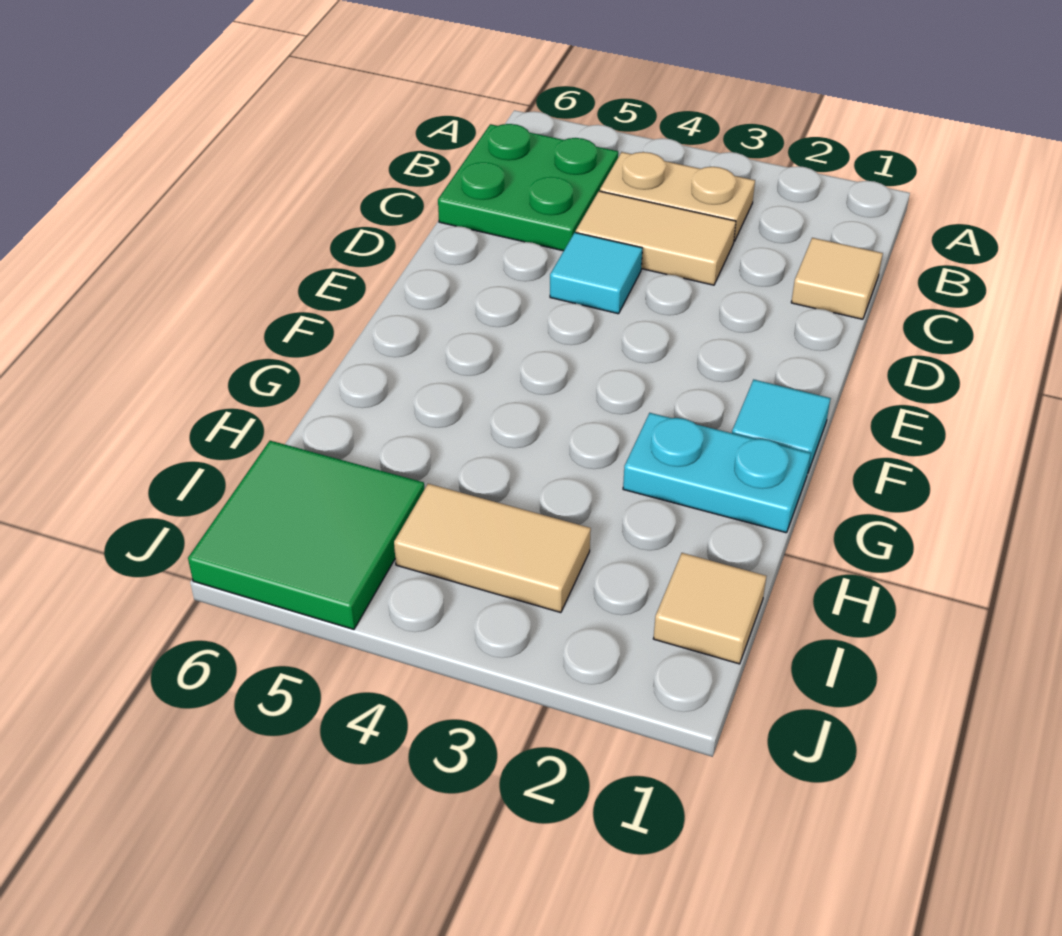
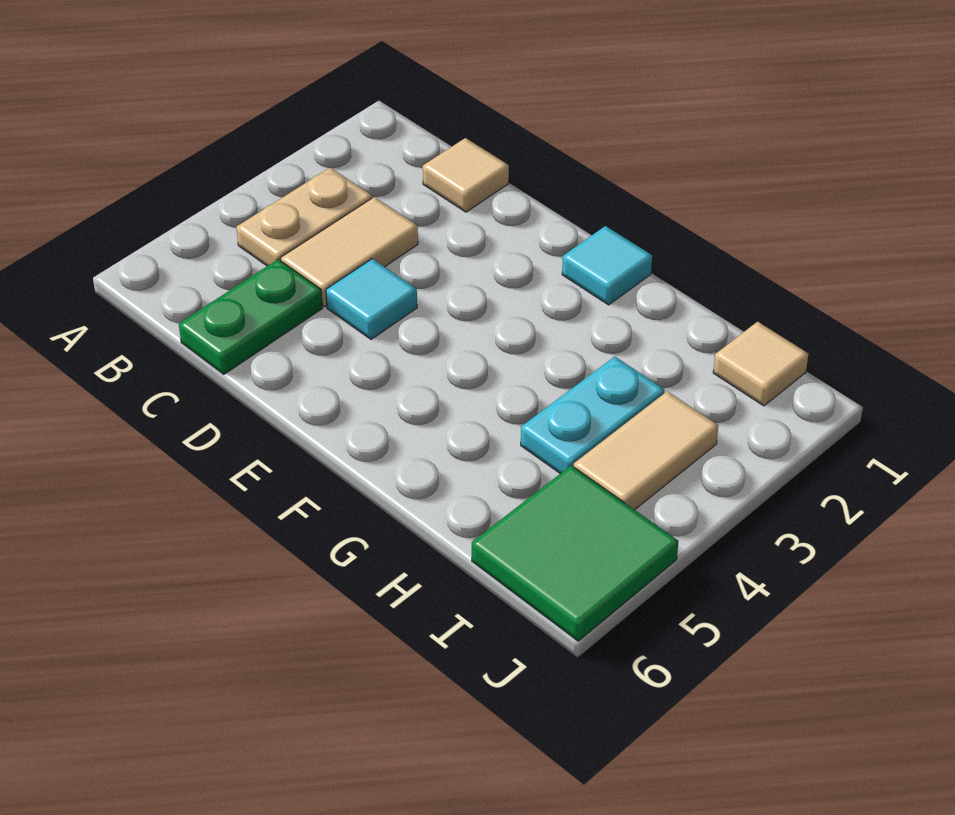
green plate B5:C6 level 1 -> green plate C5:C6 level 1
cyan plate G1:G2 level 1 -> cyan plate H3:H4 level 1

